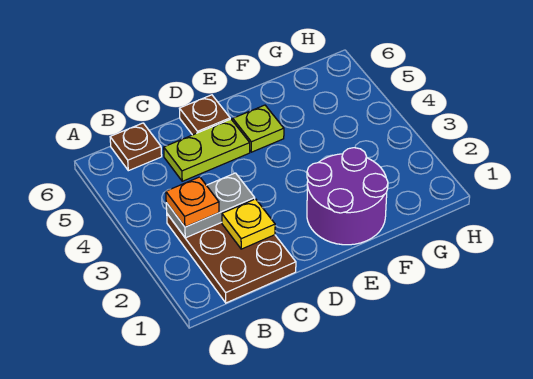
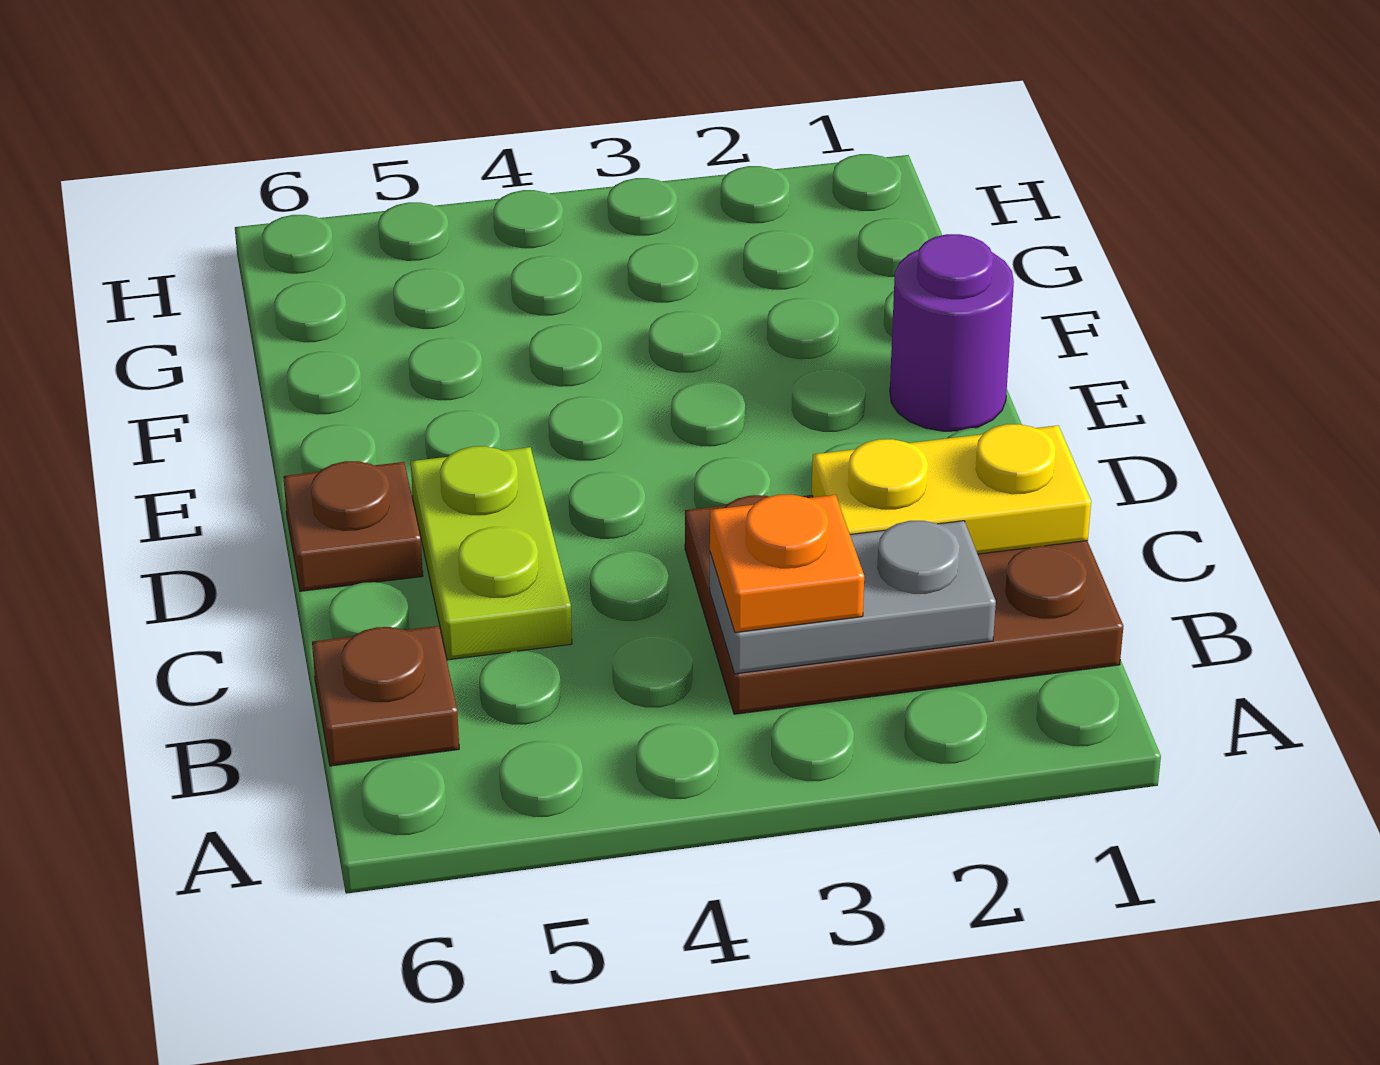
grey plate B3:C3 level 2 -> grey plate B2:B3 level 2
yellow plate C2 level 2 -> yellow plate C1:C2 level 2
purple round brick E1:F2 level 1 -> purple round brick E1 level 1
lime plate E5 level 1 -> none

